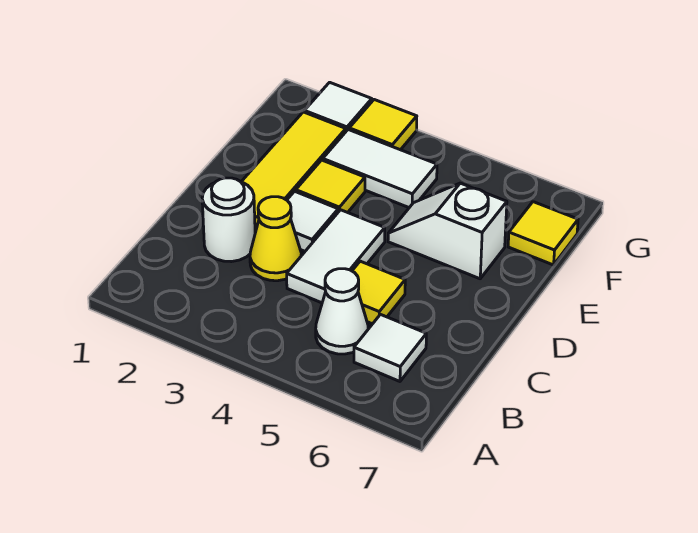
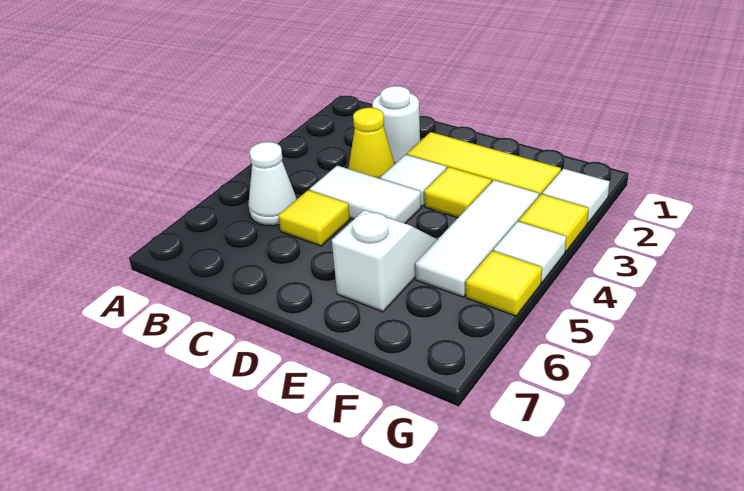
white tile B6 level 1 -> white tile G4 level 1
white tile F3:F4 level 1 -> white tile F3:F5 level 1
yellow tile F7 level 1 -> yellow tile G5 level 1

